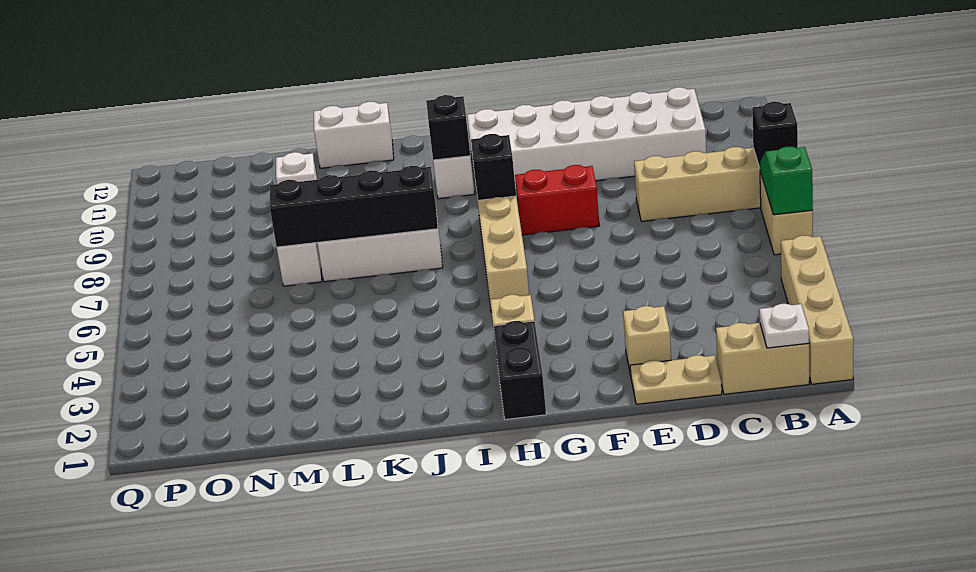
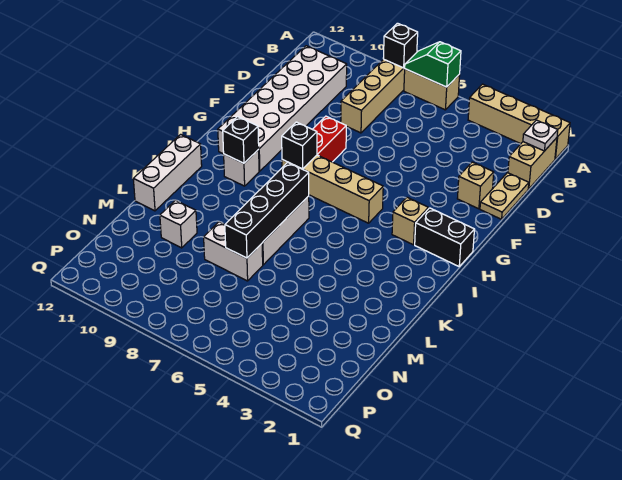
white brick K12:L12 level 1 -> white brick J12:L12 level 1

